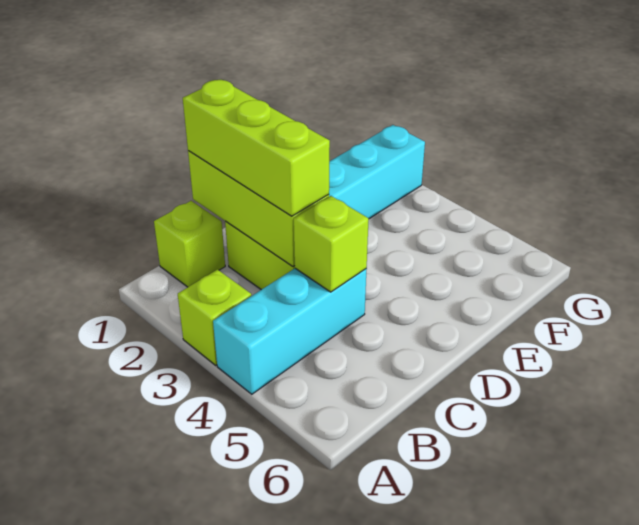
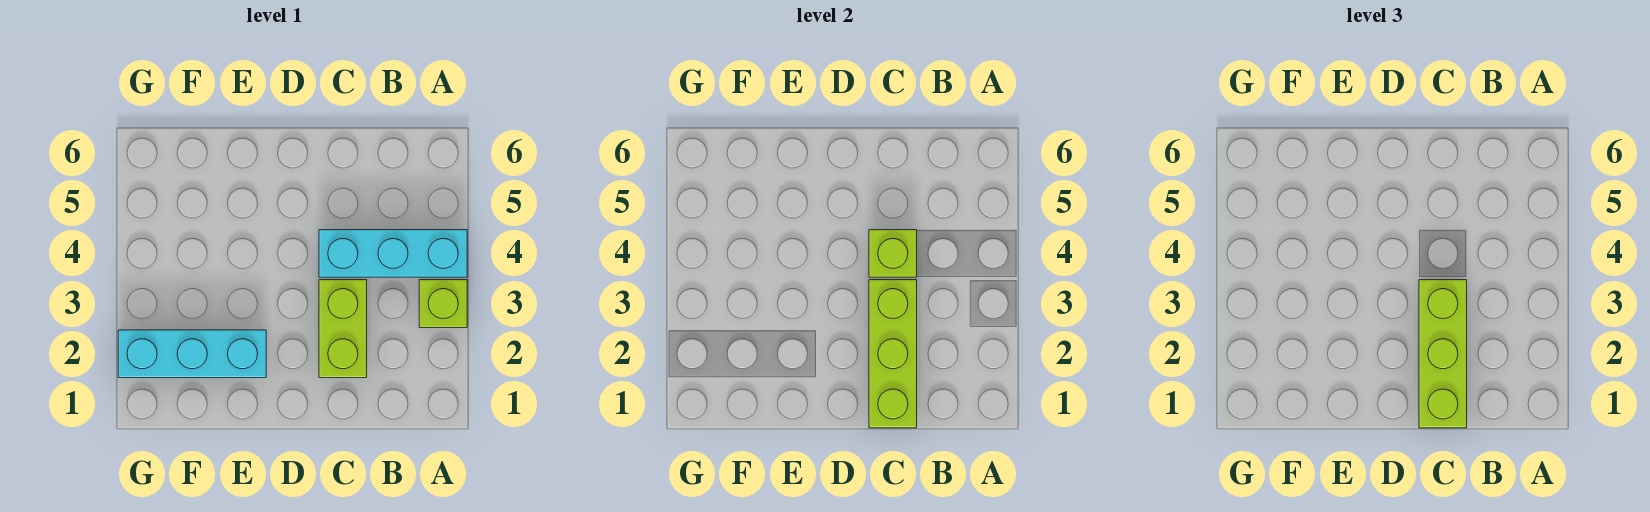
lime brick B1 level 1 -> none

